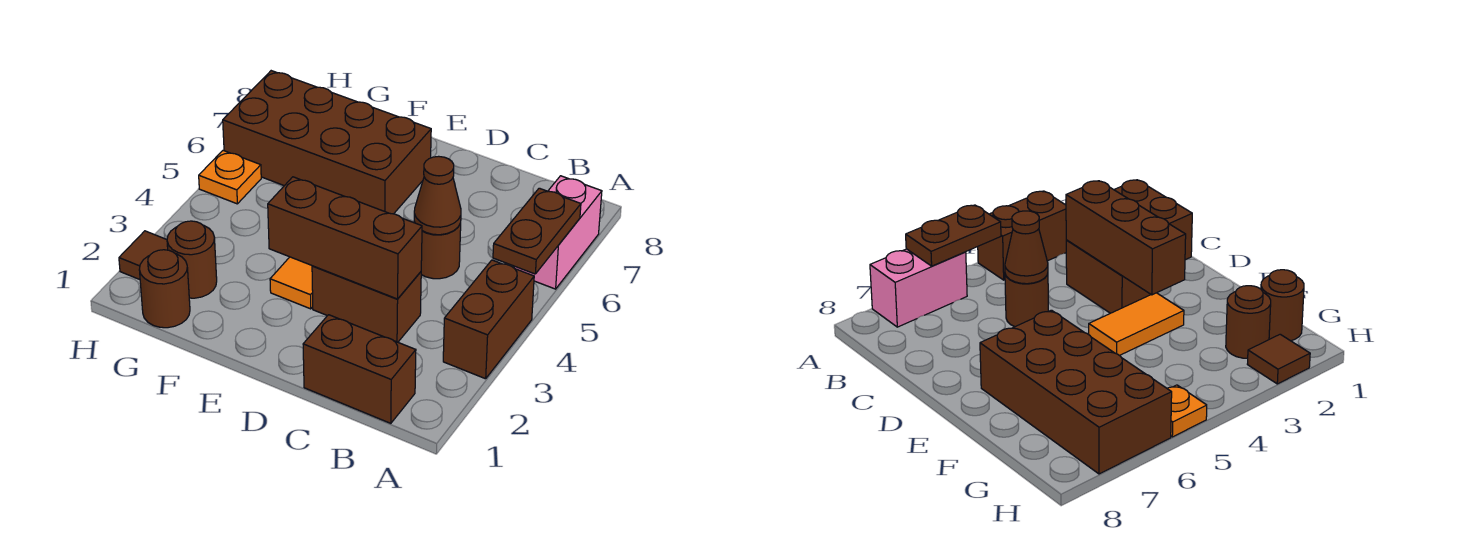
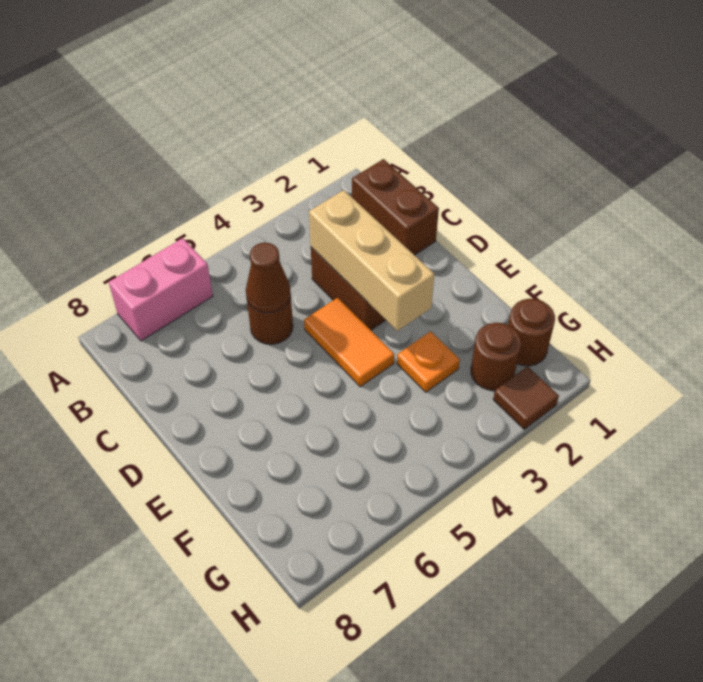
brown brick A3:A4 level 1 -> none
brown plate A5:A6 level 2 -> none
brown brick C3:E3 level 2 -> tan brick C3:E3 level 2
orange tile E3:E4 level 1 -> orange tile D4:E4 level 1
brown brick E6:H7 level 1 -> none
orange plate H5 level 1 -> orange plate F3 level 1

